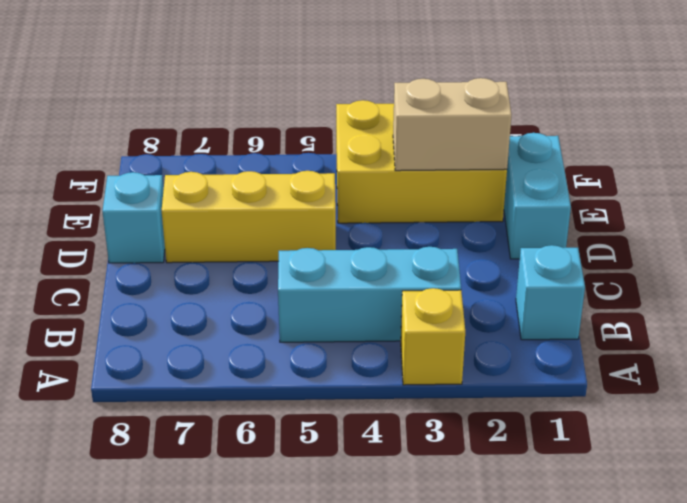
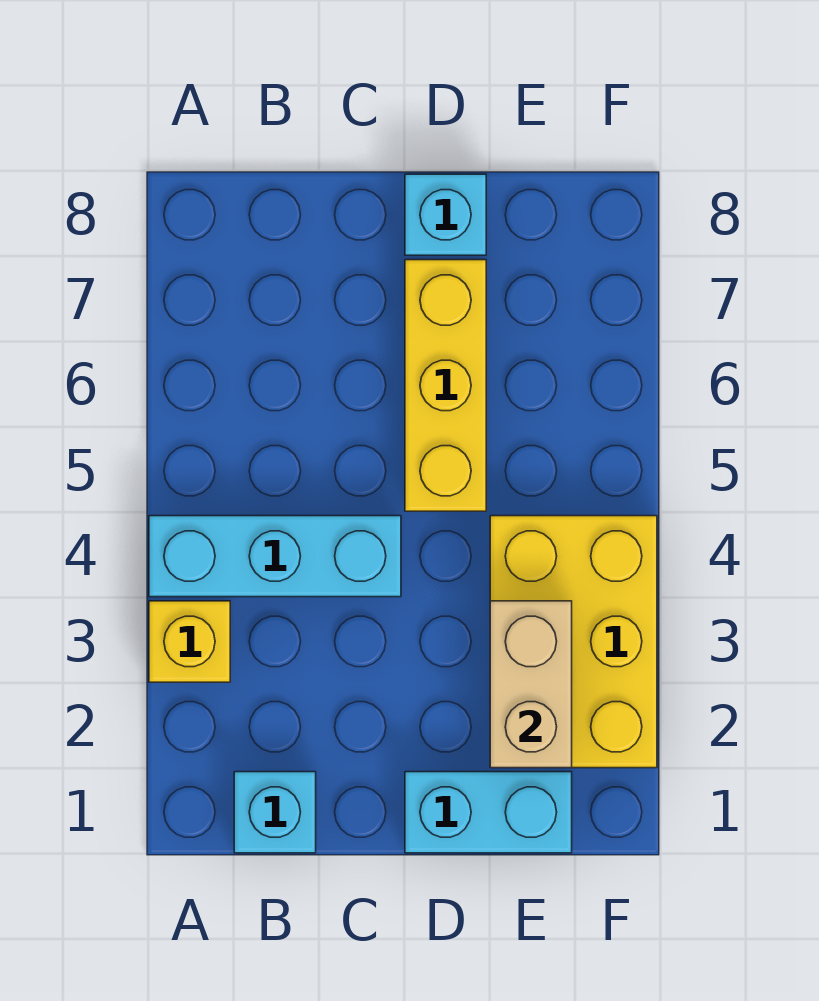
cyan brick B3:B5 level 1 -> cyan brick A4:C4 level 1

